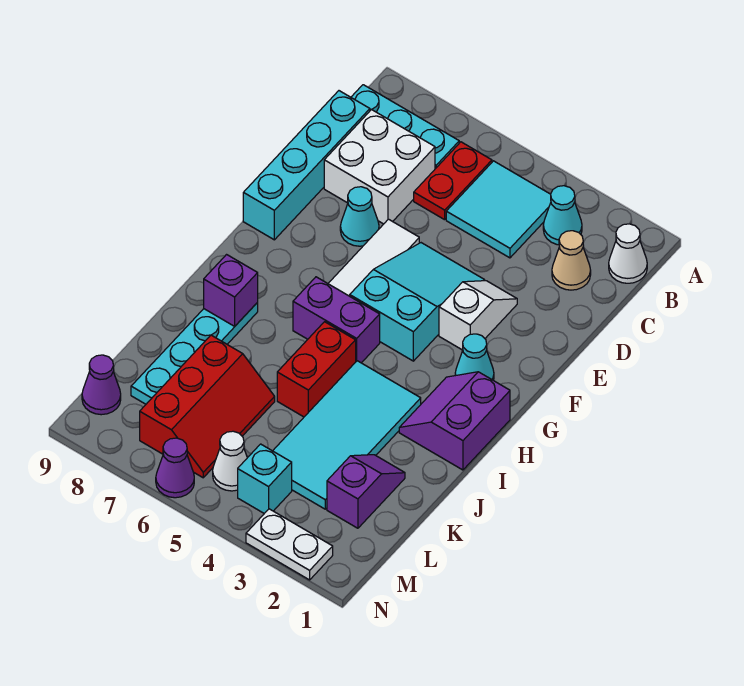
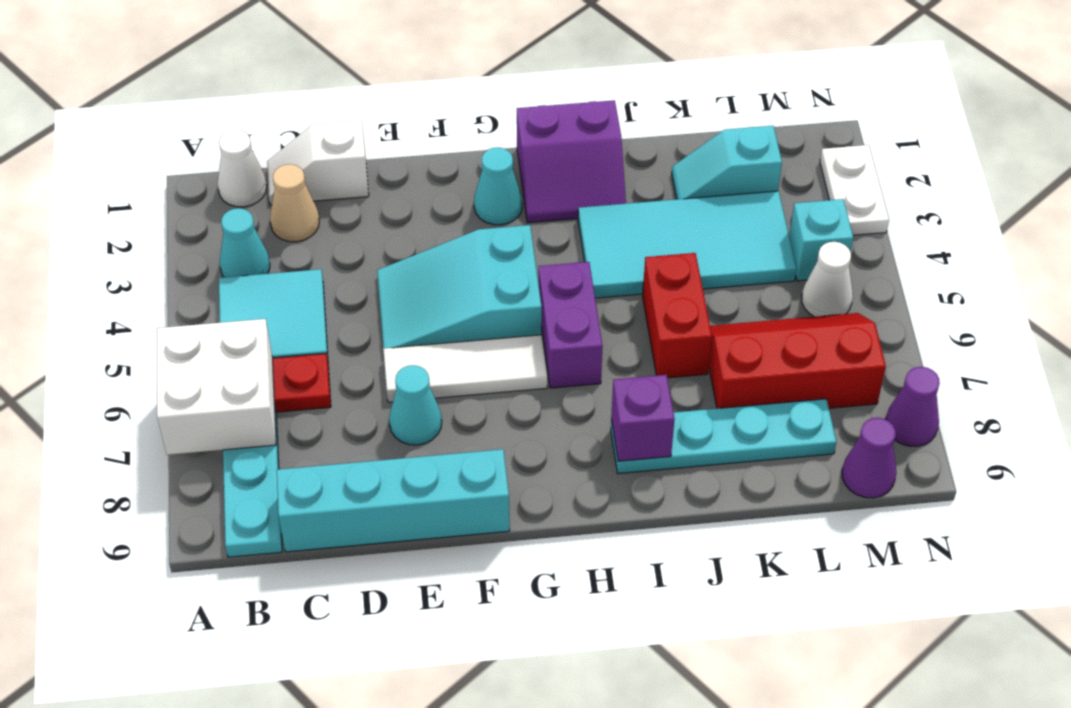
white brick C7:D8 level 1 -> white brick A6:B7 level 2
white slope E3:F3 level 1 top F -> white slope C1:D1 level 1 top D
red brick I5:J5 level 1 -> red brick J5:J6 level 1
purple slope K2:L2 level 1 top L -> cyan slope K2:L2 level 1 top L
purple cone N6 level 1 -> purple cone N8 level 1

